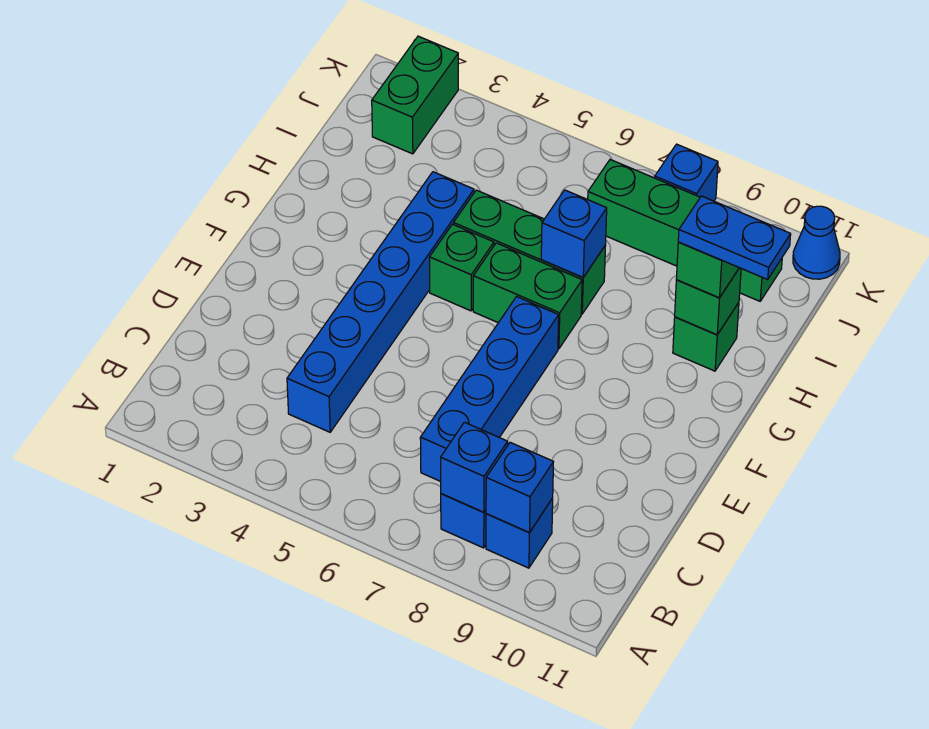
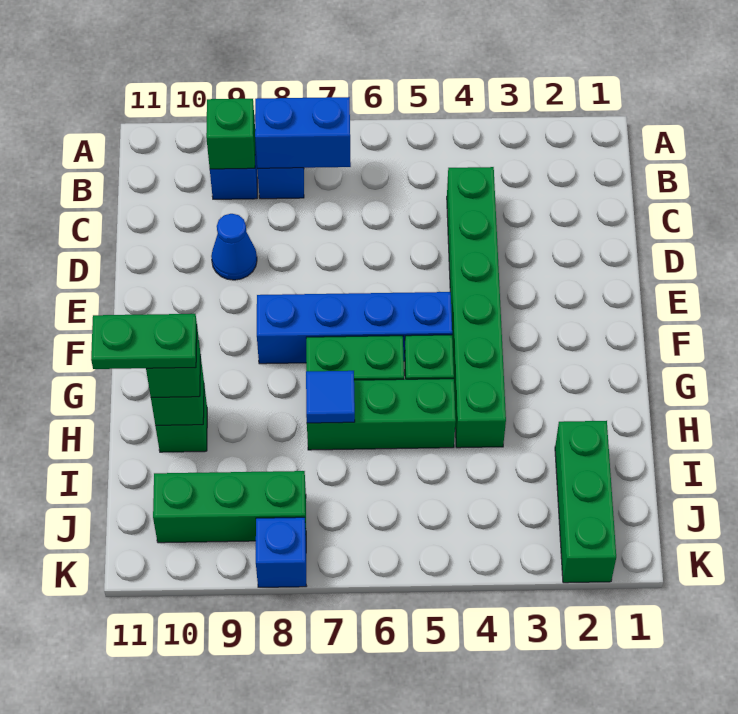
blue brick B8 level 2 -> blue brick B7:B8 level 2
blue brick B9 level 2 -> green brick B9 level 2
blue brick C4:H4 level 1 -> green brick C4:H4 level 1
blue brick C7:F7 level 1 -> blue brick F5:F8 level 1
blue brick H7 level 2 -> blue tile H7 level 2
blue plate H10:H11 level 4 -> green plate H10:H11 level 4
green brick J2:K2 level 1 -> green brick I2:K2 level 1
green brick J7:J10 level 1 -> green brick J8:J10 level 1
blue cone K11 level 1 -> blue cone D9 level 1

